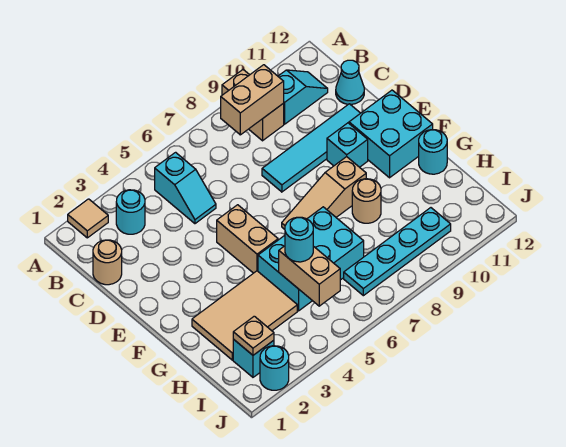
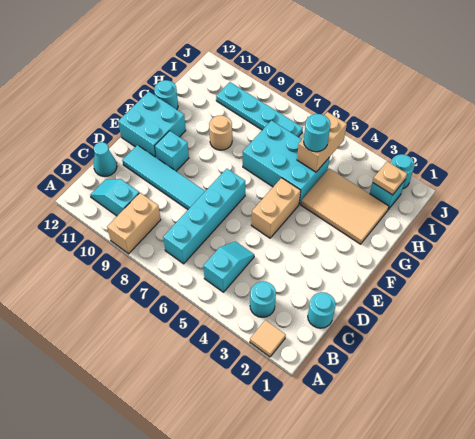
none -> cyan brick B7:E7 level 1
tan brick B8:B9 level 2 -> none
tan round brick C1 level 1 -> cyan round brick C1 level 1
tan slope F7:F9 level 1 top 9 -> none

